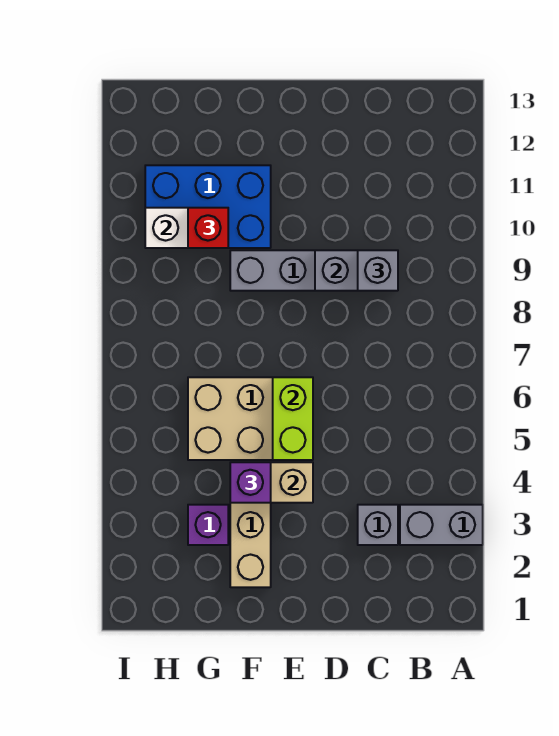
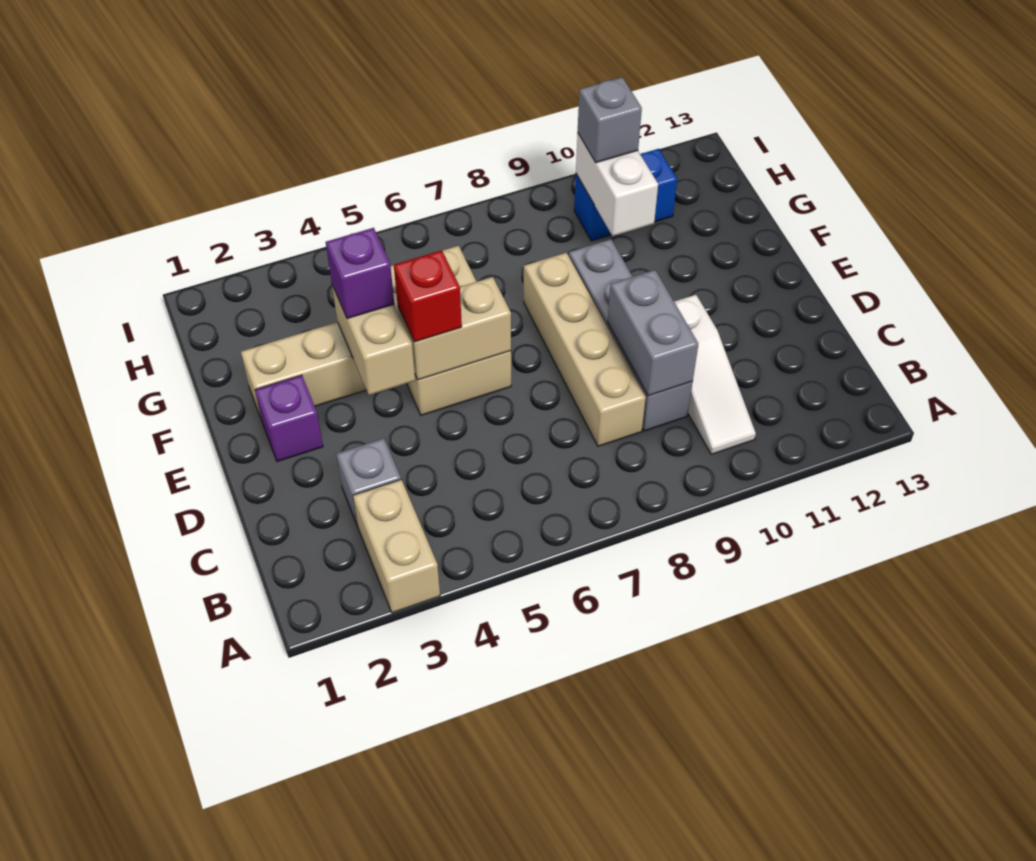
grey brick A3:B3 level 1 -> tan brick A3:B3 level 1
none -> white slope B10:D10 level 1 top D
none -> tan brick C8:F8 level 1
grey brick C9 level 3 -> grey brick H10 level 3
lime brick E5:E6 level 2 -> tan brick E5:E6 level 2
blue brick F10:H11 level 1 -> blue brick H10:H11 level 1
purple brick G3 level 1 -> purple brick E2 level 1
red brick G10 level 3 -> red brick E5 level 3

